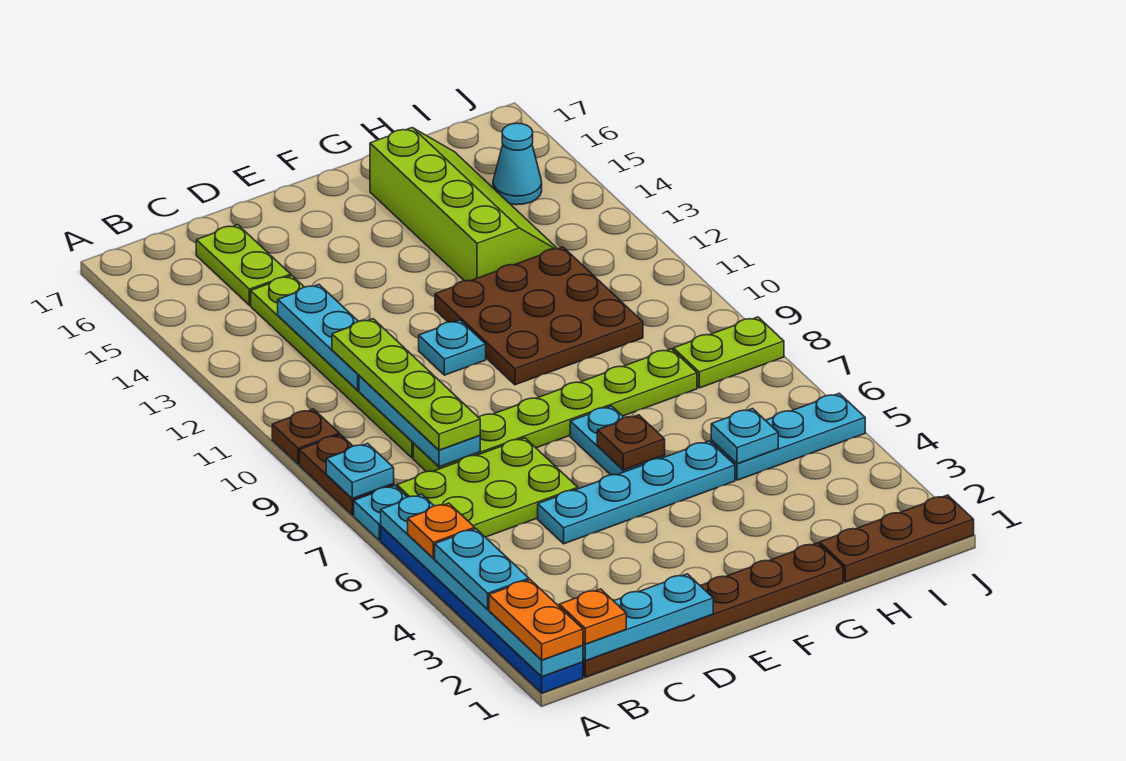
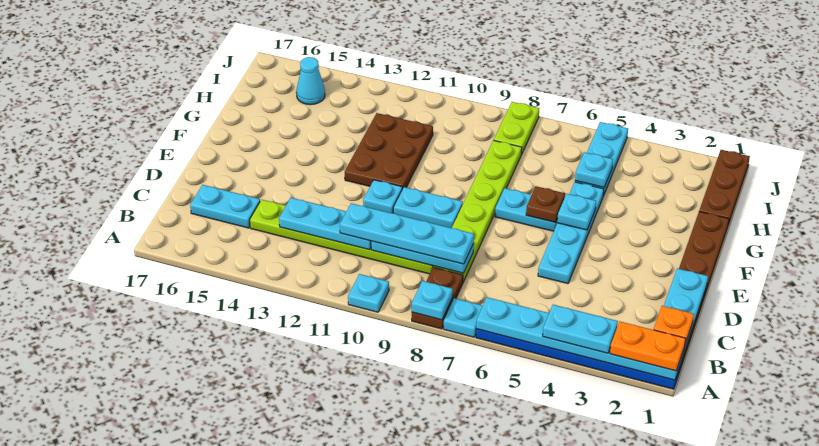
orange plate A5 level 3 -> none
brown plate A8:A9 level 1 -> brown plate A8:B8 level 1
brown plate A10 level 1 -> cyan plate A10 level 1
lime plate B6:D7 level 1 -> none
lime plate C8:C11 level 3 -> cyan plate C8:C11 level 3
lime plate C15:C16 level 1 -> cyan plate C15:C16 level 1
none -> cyan plate E9:E10 level 1
none -> cyan plate F5 level 2
brown plate F10:H12 level 1 -> brown plate F11:H12 level 1
lime slope G13:H16 level 1 top G -> none

